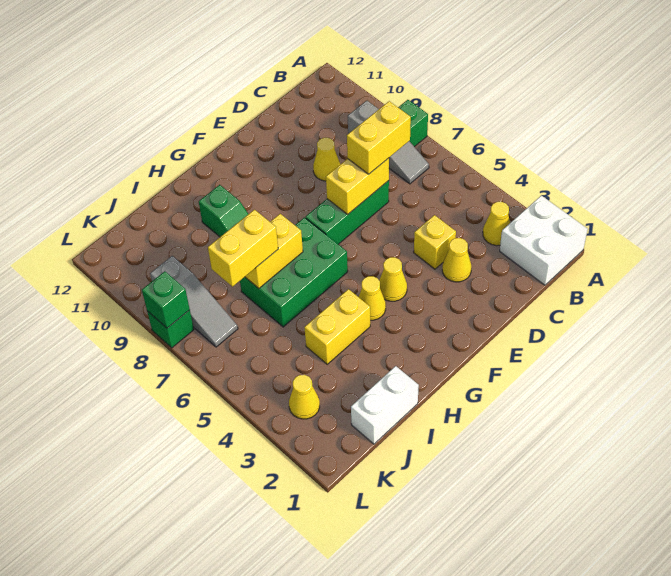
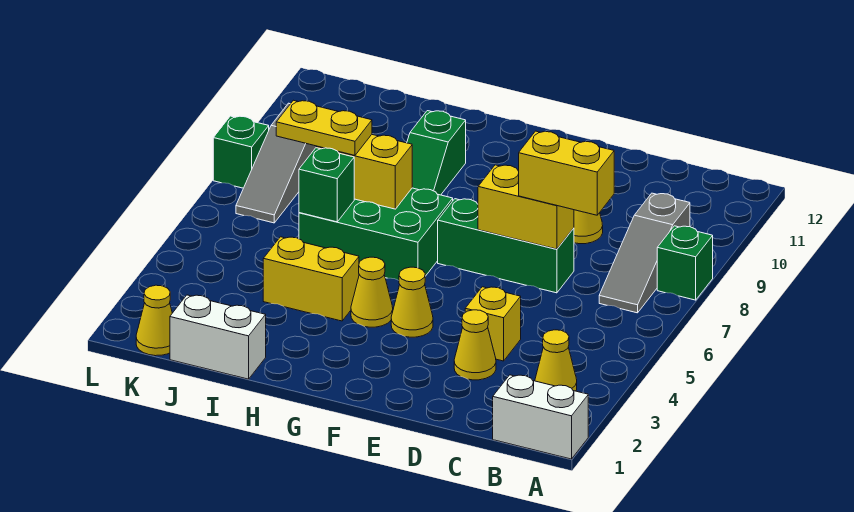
white brick A1:B2 level 1 -> white brick A1:B1 level 1
yellow brick I7:J7 level 3 -> yellow plate I7:J7 level 3
yellow cone K3 level 1 -> yellow cone K1 level 1
green brick L8 level 2 -> green brick I6 level 2

